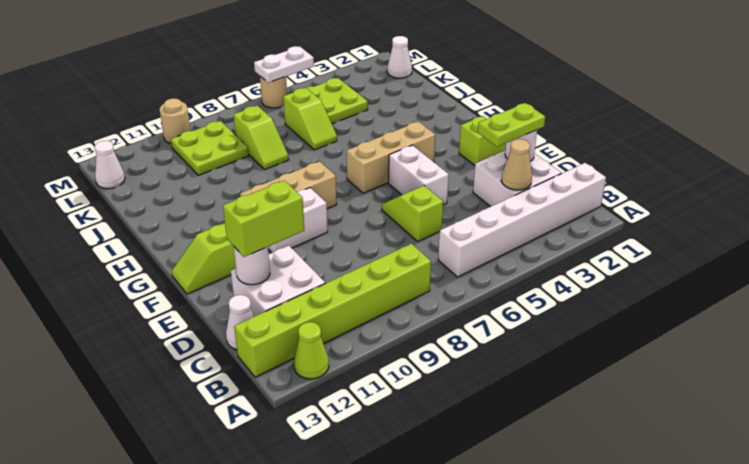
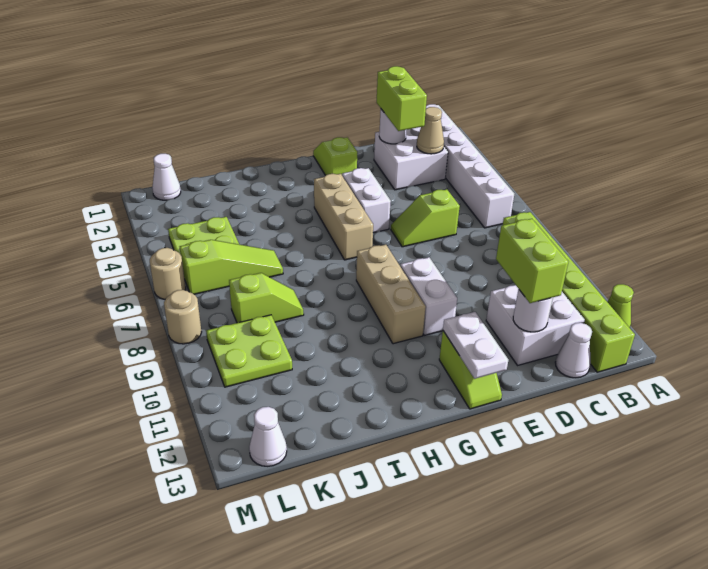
lime plate D2:D3 level 3 -> lime brick D2:D3 level 3
white brick E5:F5 level 1 -> white brick F4:F5 level 1
lime slope J6:K6 level 1 top K -> lime slope J6:L6 level 1 top L
white plate M5:M6 level 2 -> white plate F12:F13 level 2
tan round brick M10 level 1 -> tan round brick M8 level 1

